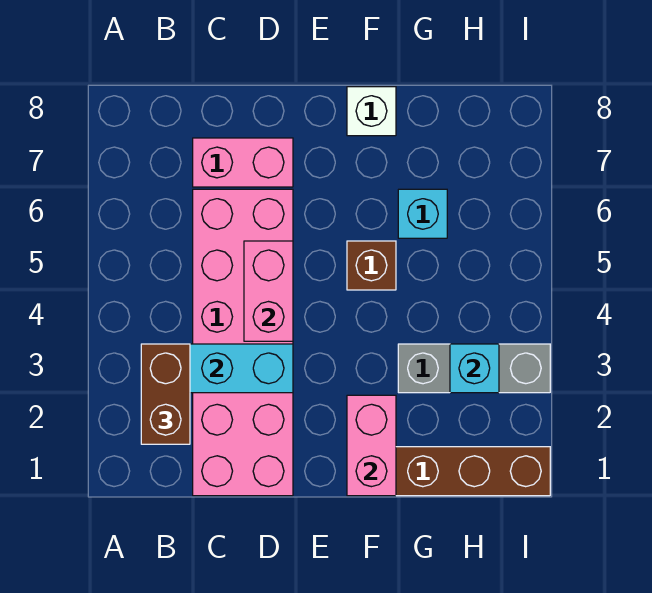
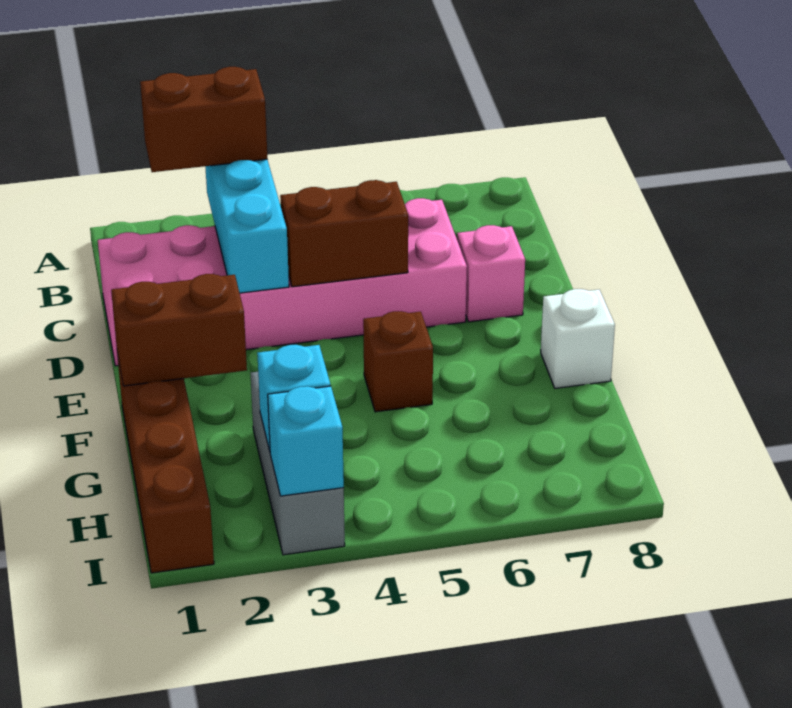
pink brick C7:D7 level 1 -> pink brick D7 level 1
pink brick D4:D5 level 2 -> brown brick D4:D5 level 2
pink brick F1:F2 level 2 -> brown brick F1:F2 level 2
cyan brick G6 level 1 -> cyan brick I3 level 2

